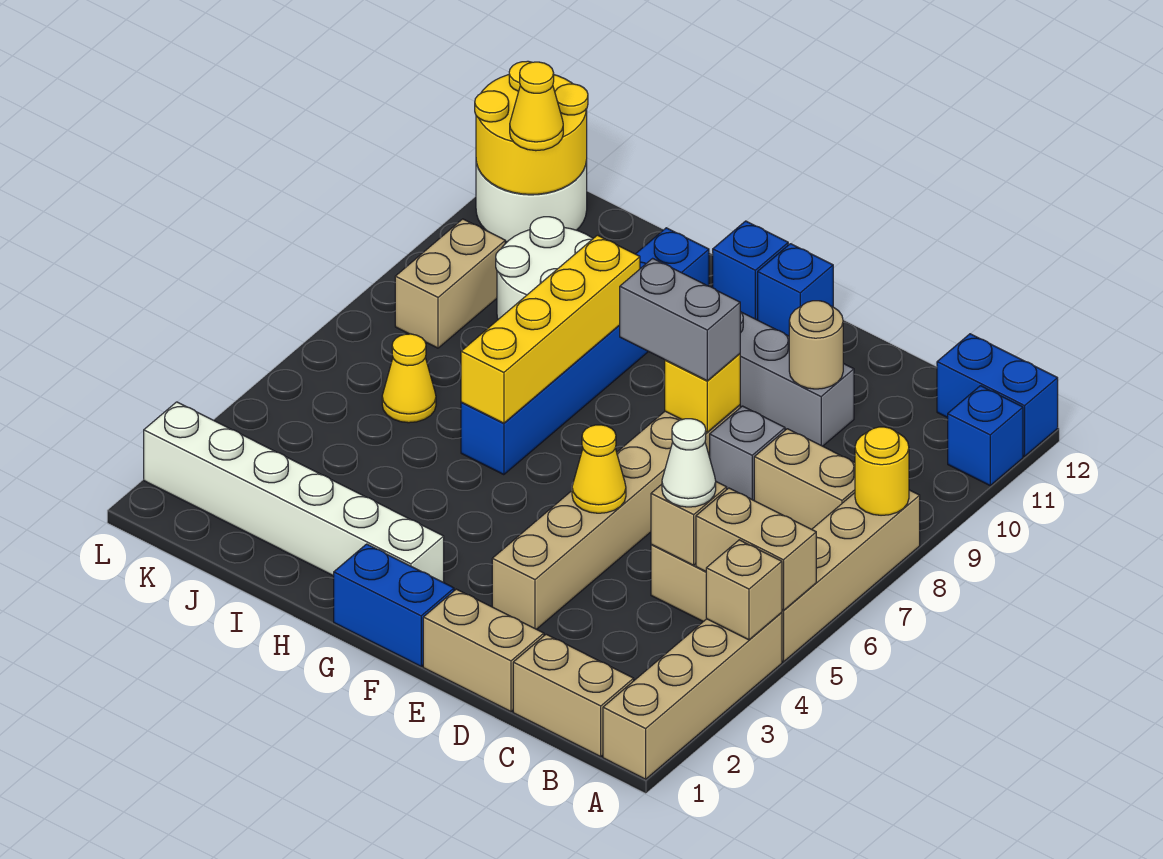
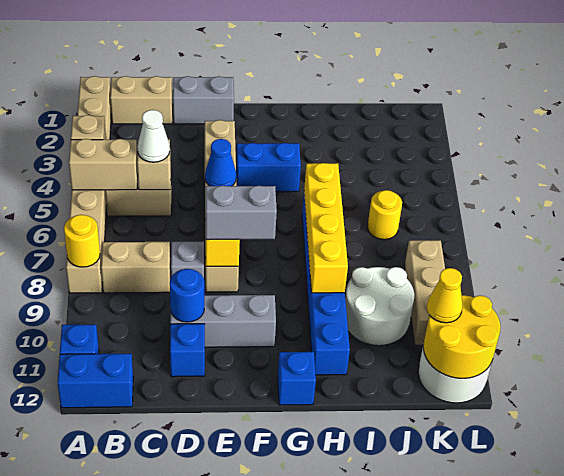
tan brick D1:E1 level 1 -> grey brick D1:E1 level 1
tan round brick D10 level 2 -> blue round brick D10 level 2
yellow cone E5 level 2 -> blue cone E5 level 2
blue brick F1:G1 level 1 -> blue brick F4:G4 level 1
blue brick F12 level 1 -> blue brick D11 level 1
white brick G2:L2 level 1 -> none
yellow cone J6 level 1 -> yellow round brick J6 level 1
tan brick K8:K9 level 1 -> tan brick K8:K10 level 1

